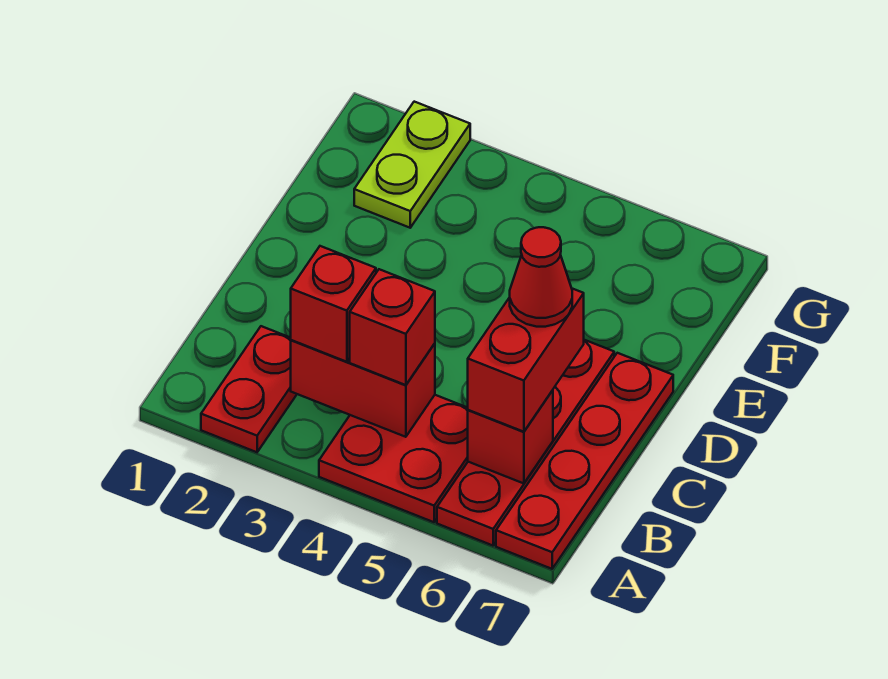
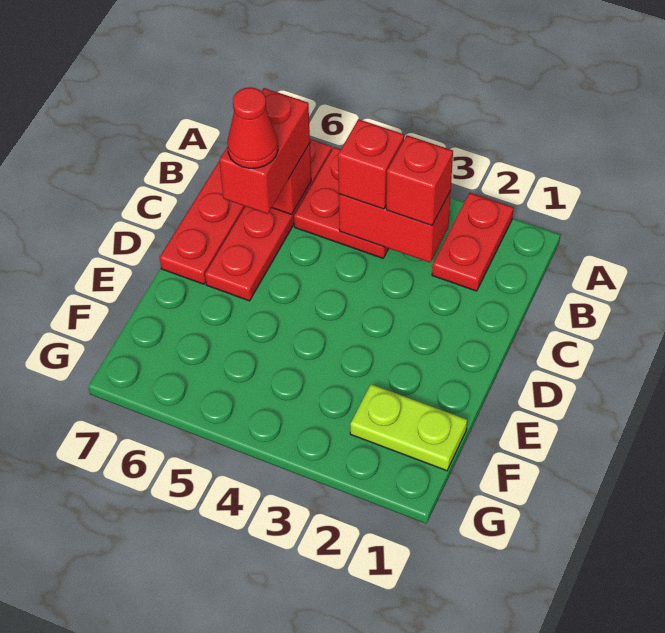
lime plate F2:G2 level 1 -> lime plate F1:F2 level 1

